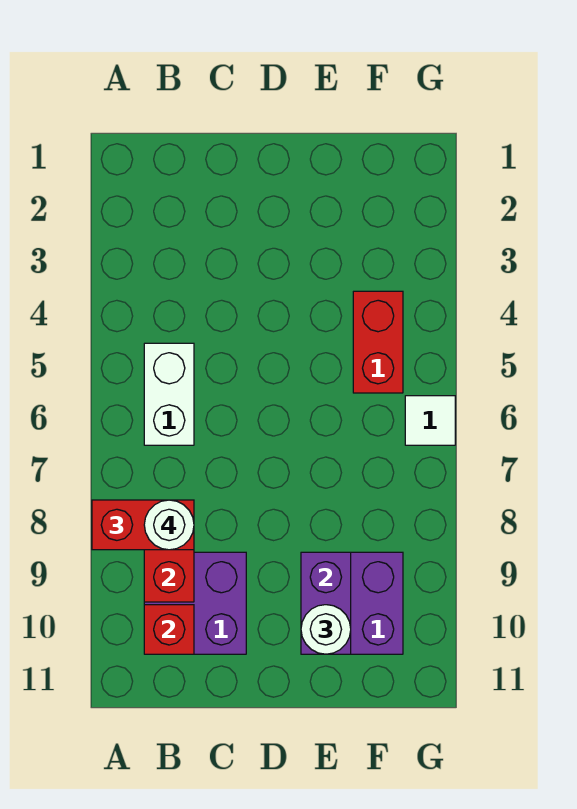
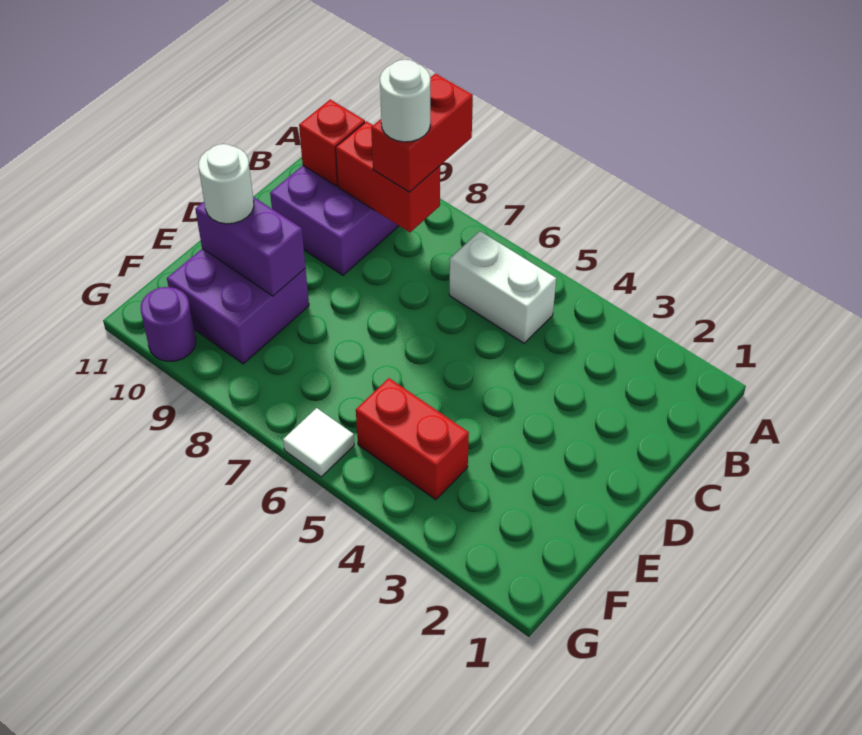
none -> purple round brick G10 level 1

